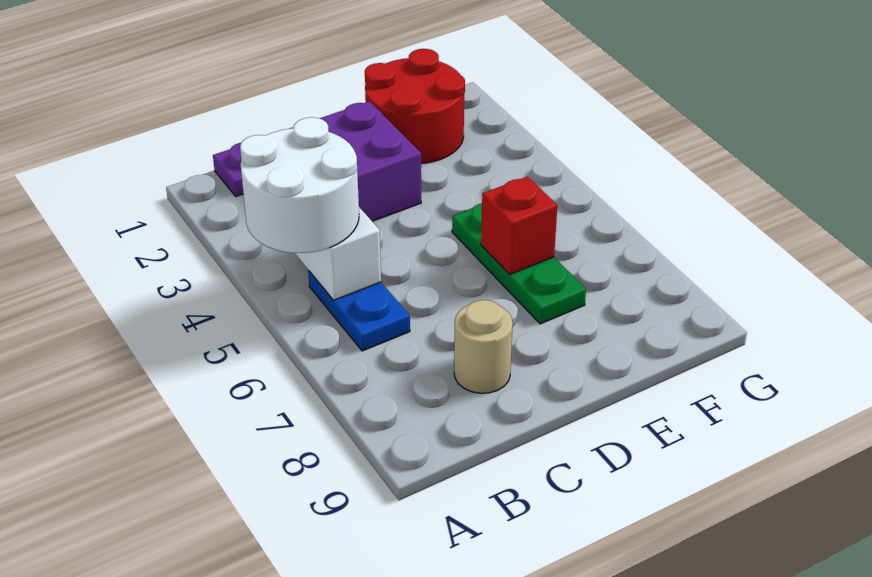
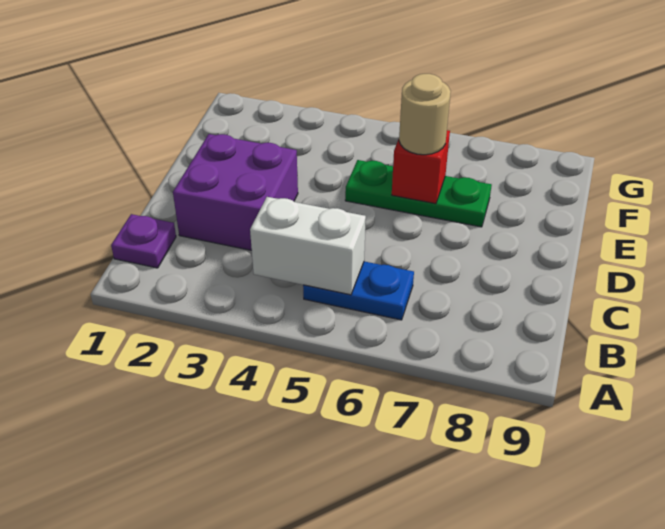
white round brick A4:B5 level 3 -> none
tan round brick C8 level 1 -> tan round brick E6 level 3
red round brick E1:F2 level 1 -> none

